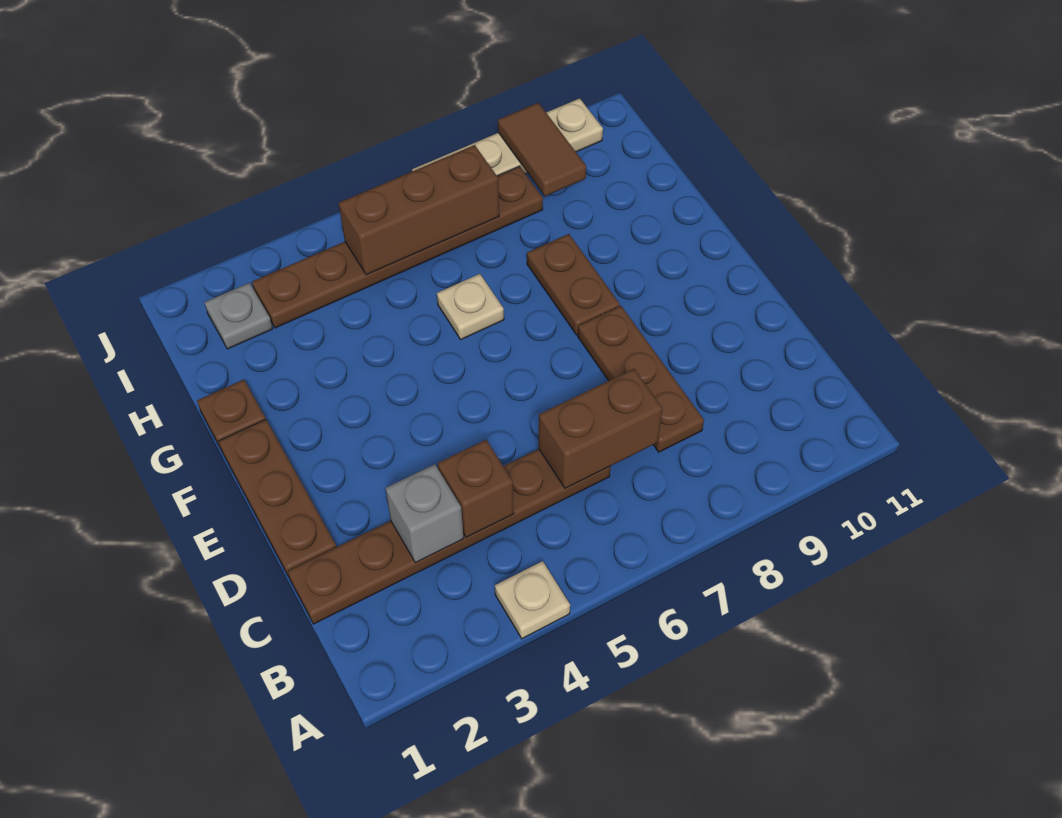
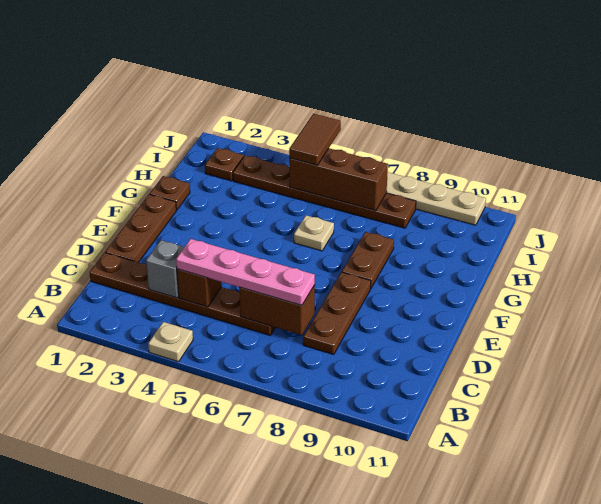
none -> pink plate C4:C7 level 3
grey plate I2 level 1 -> brown plate I2 level 1
brown tile I9:J9 level 2 -> brown tile I5:J5 level 3

